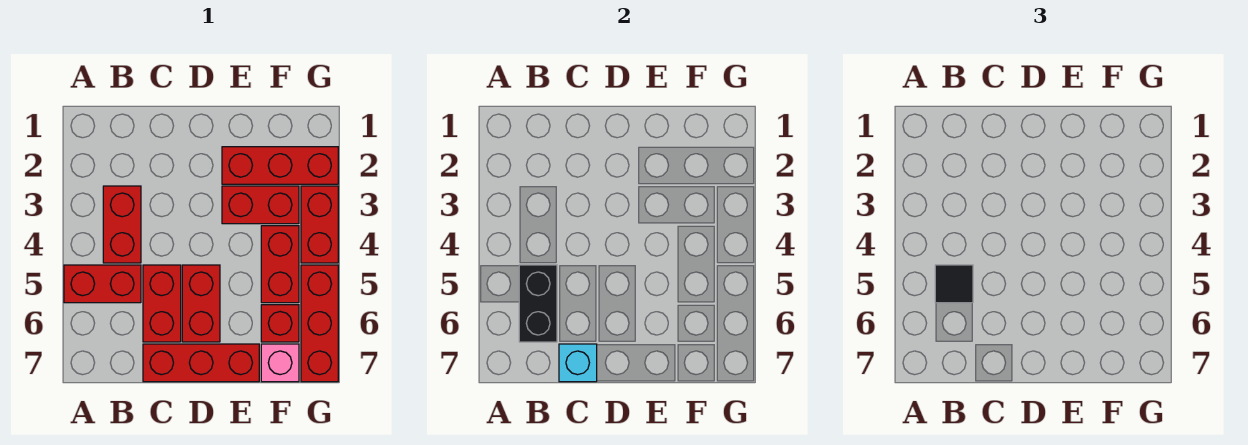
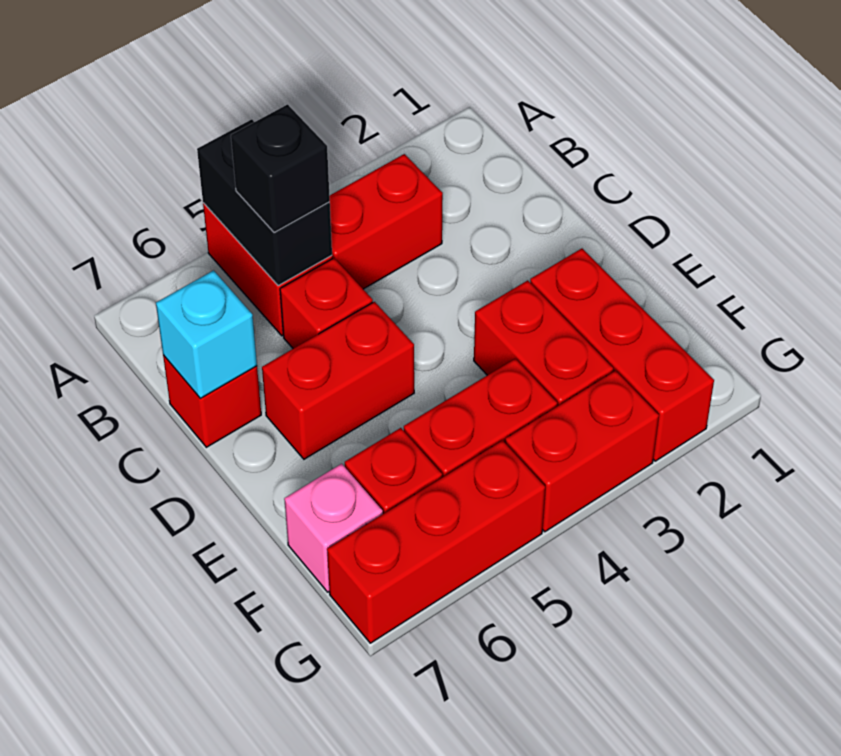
black brick B5:B6 level 2 -> black brick A5:B5 level 2
black tile B5 level 3 -> black brick B5 level 3
red brick C5:C6 level 1 -> red brick C5 level 1
red brick C7:E7 level 1 -> red brick C7 level 1

